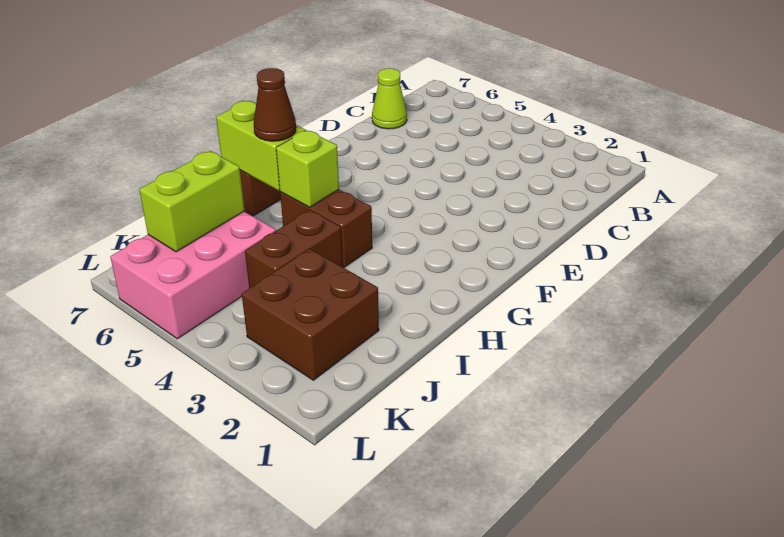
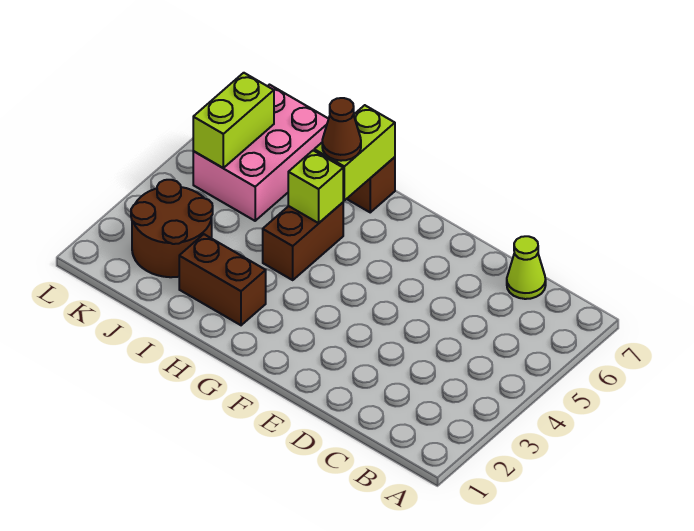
brown brick I4:J4 level 1 -> brown brick H2:I2 level 1
brown brick J2:K3 level 1 -> brown round brick J2:K3 level 1
pink brick J5:L6 level 1 -> pink brick J5:K7 level 1
lime brick J6:K6 level 2 -> lime brick K5:K6 level 2

